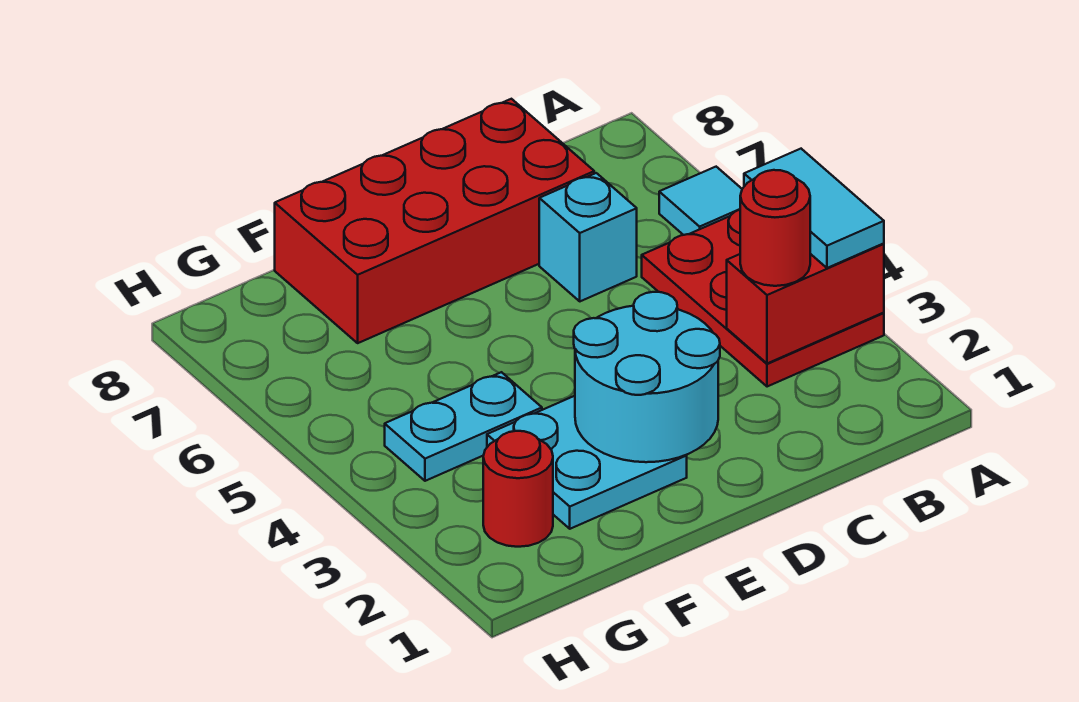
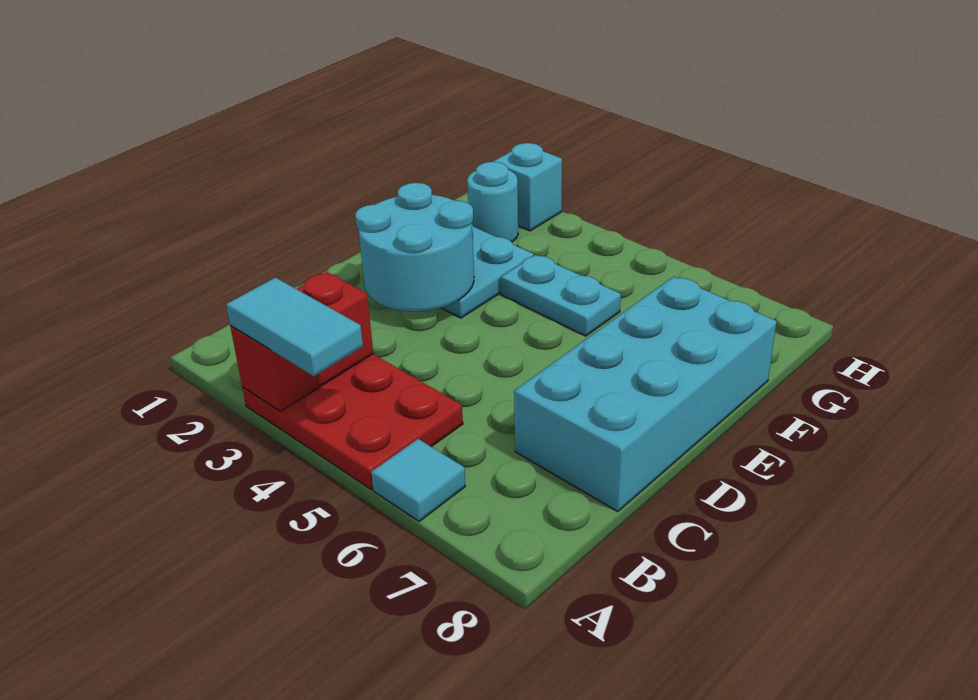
red round brick B3 level 3 -> none
cyan brick C6 level 1 -> cyan brick H2 level 1
red brick C7:F8 level 1 -> cyan brick C7:F8 level 1
cyan plate F4:G4 level 1 -> cyan plate F4:F5 level 1
red round brick G2 level 1 -> cyan round brick G2 level 1

